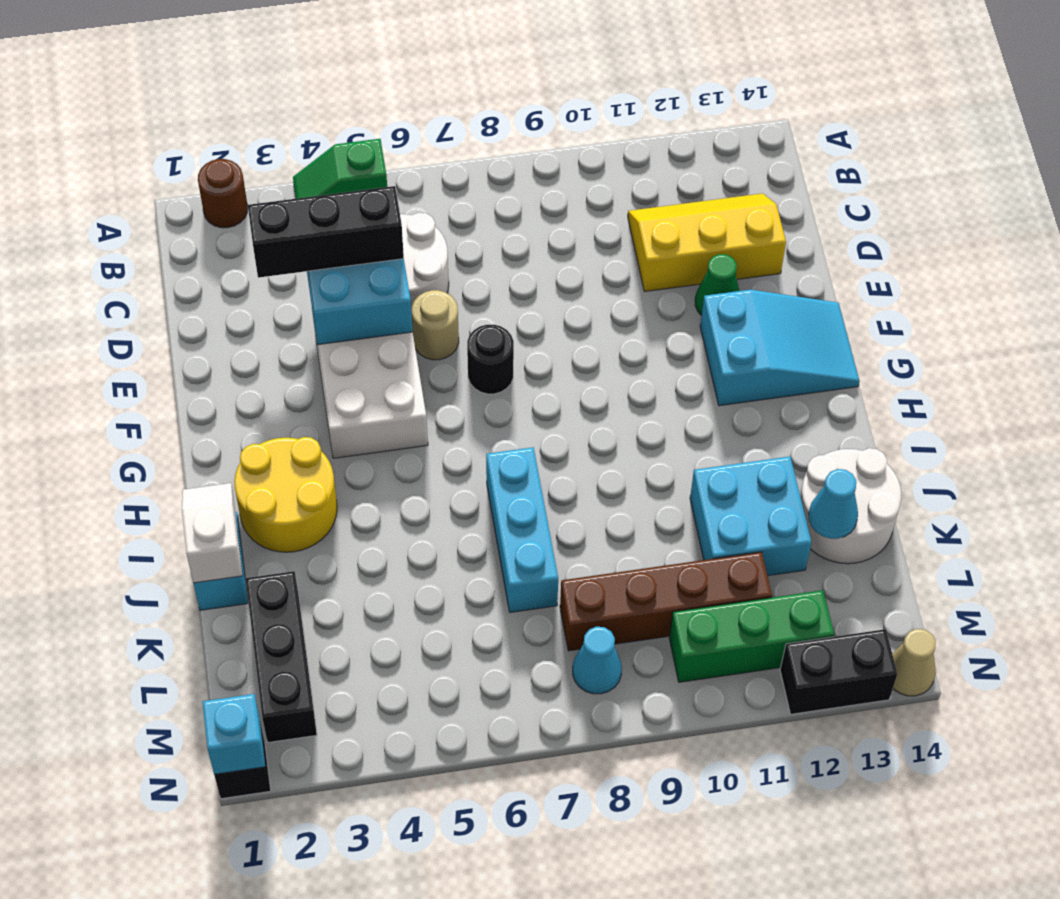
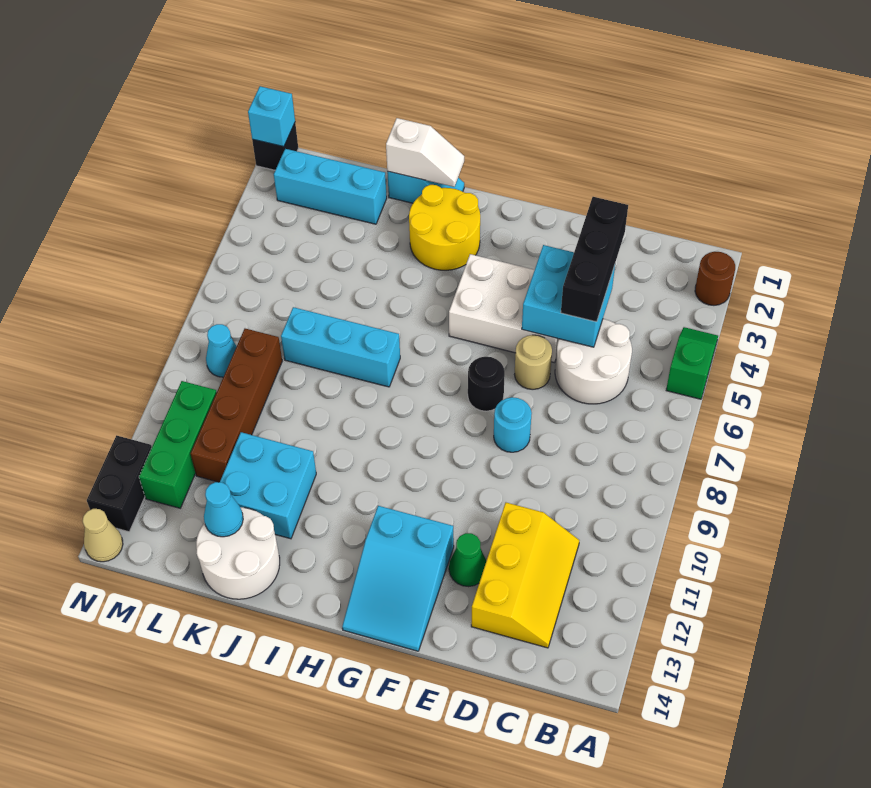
none -> cyan round brick E8 level 1
black brick K2:M2 level 1 -> cyan brick K2:M2 level 1

